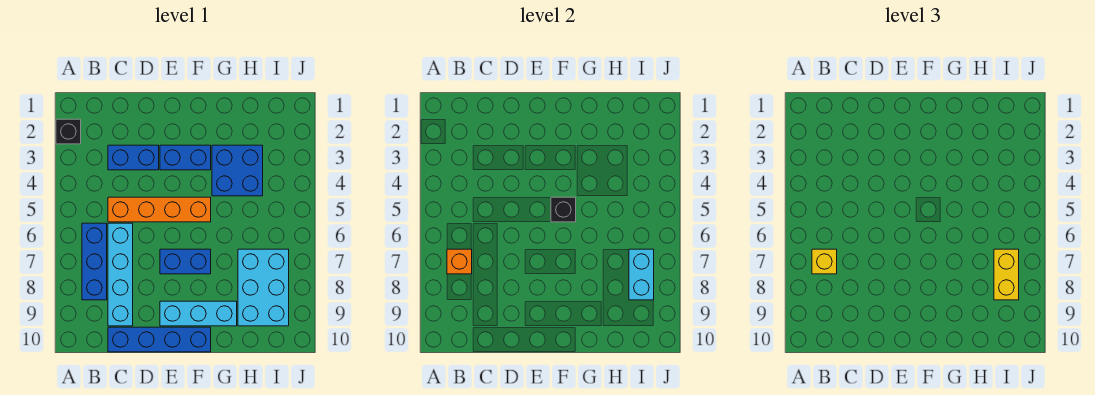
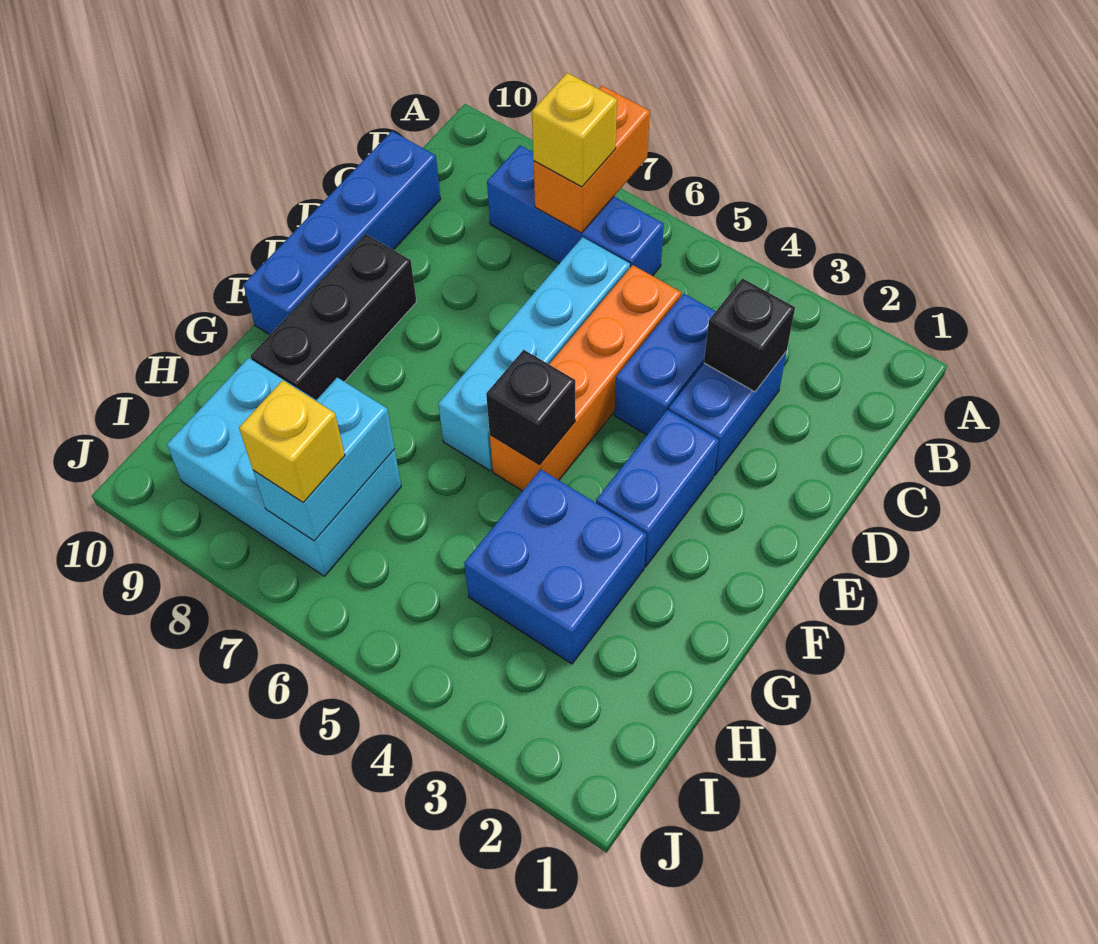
black brick A2 level 1 -> black brick C3 level 2
orange brick B7 level 2 -> orange brick A7:B7 level 2
cyan brick C6:C9 level 1 -> cyan brick C6:F6 level 1
blue brick E7:F7 level 1 -> blue brick C4:D4 level 1
cyan brick E9:G9 level 1 -> black brick E9:G9 level 1
cyan brick I7:I8 level 2 -> cyan brick H7:I7 level 2
yellow brick I7:I8 level 3 -> yellow brick I7 level 3

